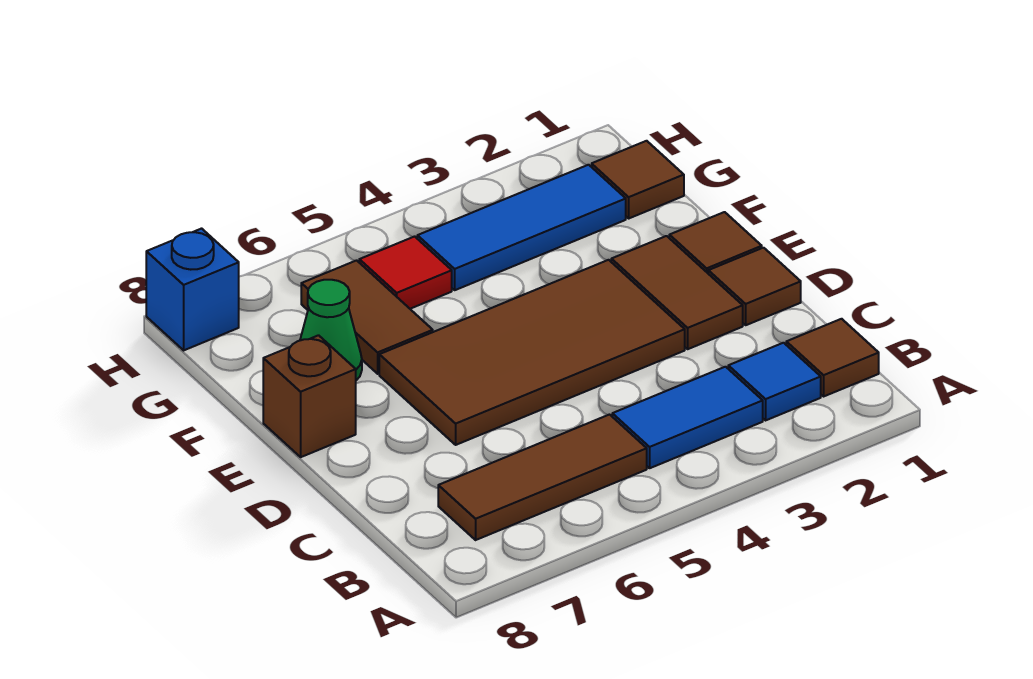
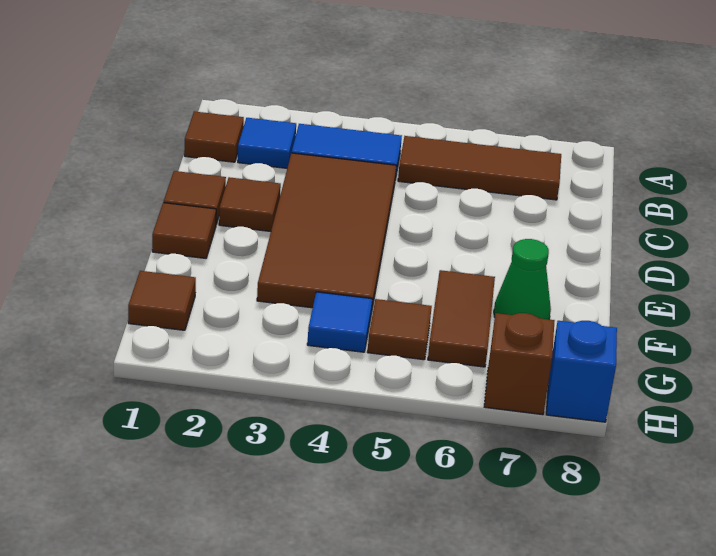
brown tile D2:E2 level 1 -> brown tile D2 level 1
brown tile D3:E6 level 1 -> brown tile C3:F4 level 1
brown brick E8 level 1 -> brown brick H7 level 1
blue tile G2:G4 level 1 -> blue tile G4 level 1
red tile G5 level 1 -> brown tile G5 level 1

